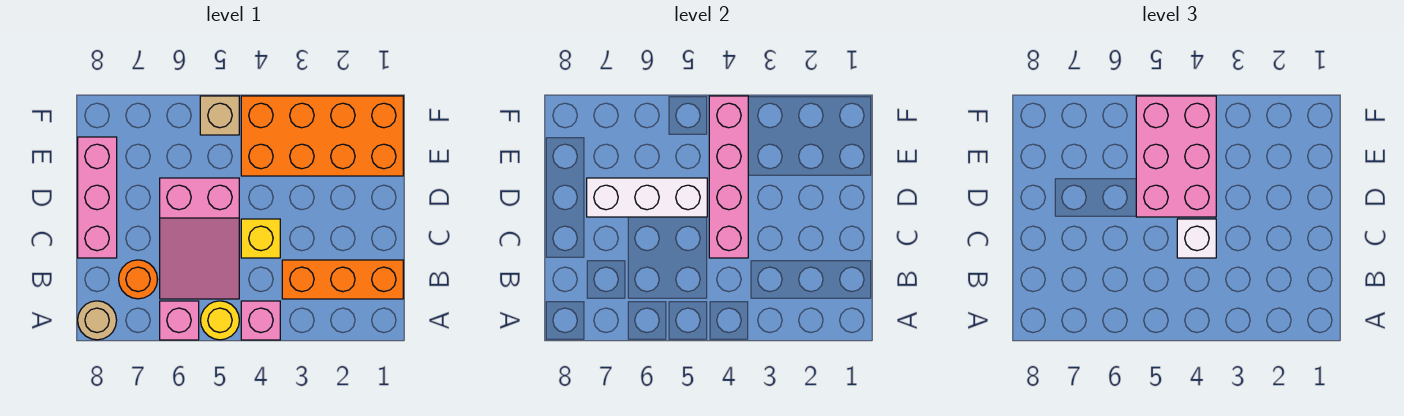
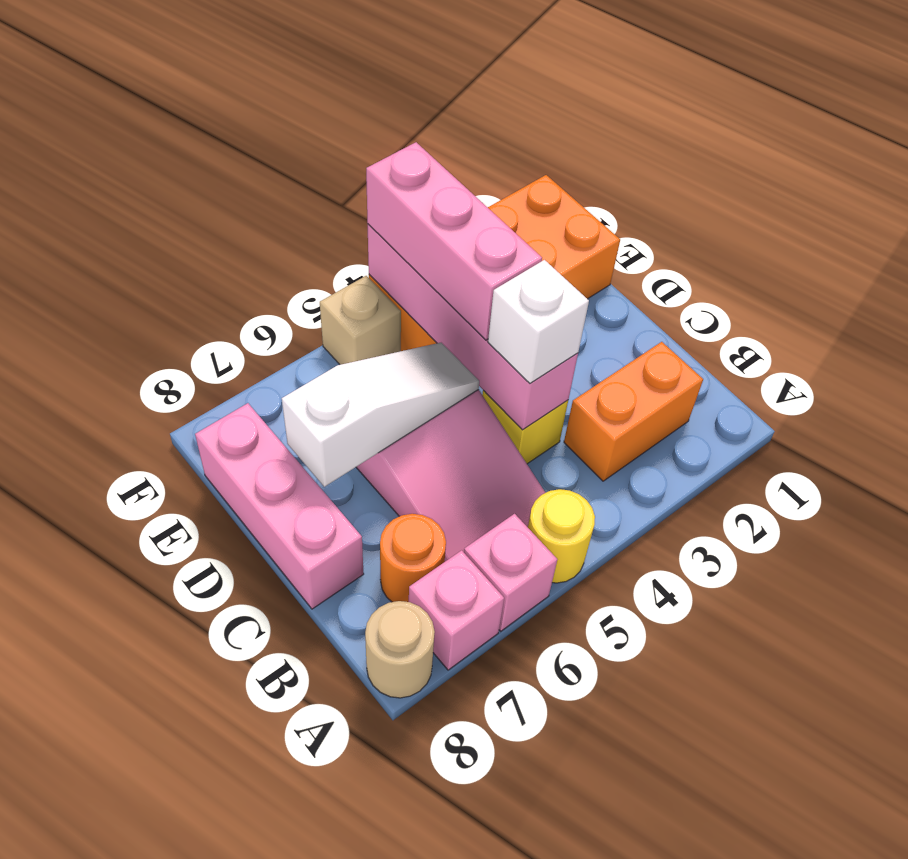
pink brick A4 level 1 -> pink brick A7 level 1
orange brick B1:B3 level 1 -> orange brick B2:B3 level 1
pink brick D4:F5 level 3 -> pink brick D4:F4 level 3
white brick D5:D7 level 2 -> white slope D5:D7 level 2 top 7

